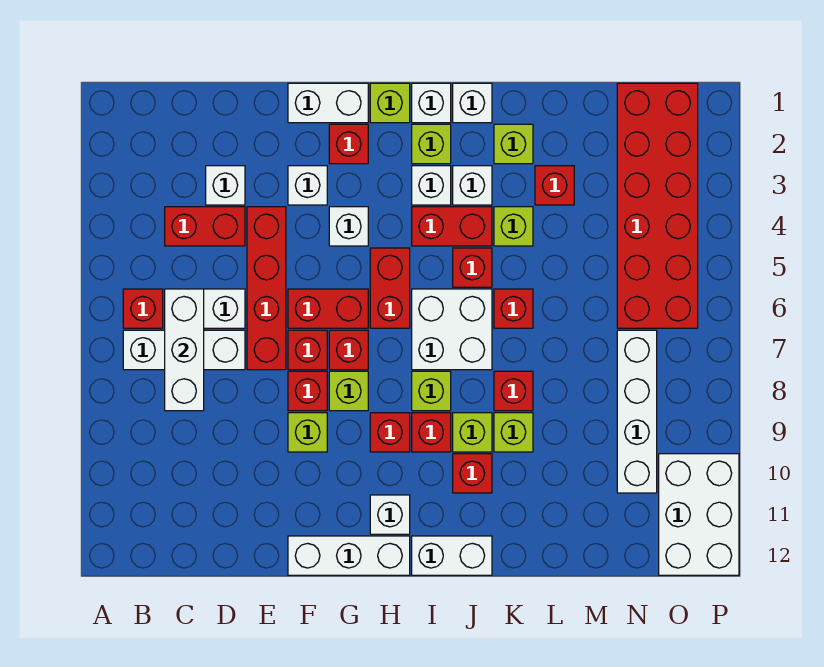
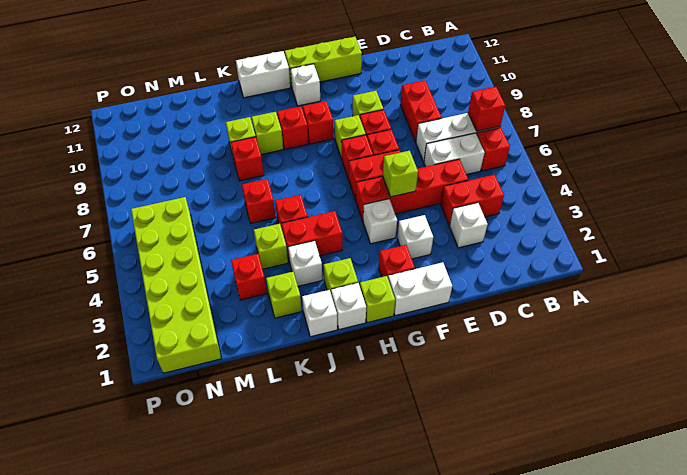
white brick C6:C8 level 2 -> none
red brick E4:E7 level 1 -> red brick D5:G5 level 1
white brick F12:H12 level 1 -> lime brick F12:H12 level 1
red brick H5:H6 level 1 -> red brick D8:D9 level 1
white brick I3 level 1 -> none
white brick I6:J7 level 1 -> none
lime brick I8 level 1 -> lime brick F5 level 2
red brick J10 level 1 -> red brick B7 level 2
red brick N1:O6 level 1 -> lime brick N1:O6 level 1
white brick N7:N10 level 1 -> none
white brick O10:P12 level 1 -> none

